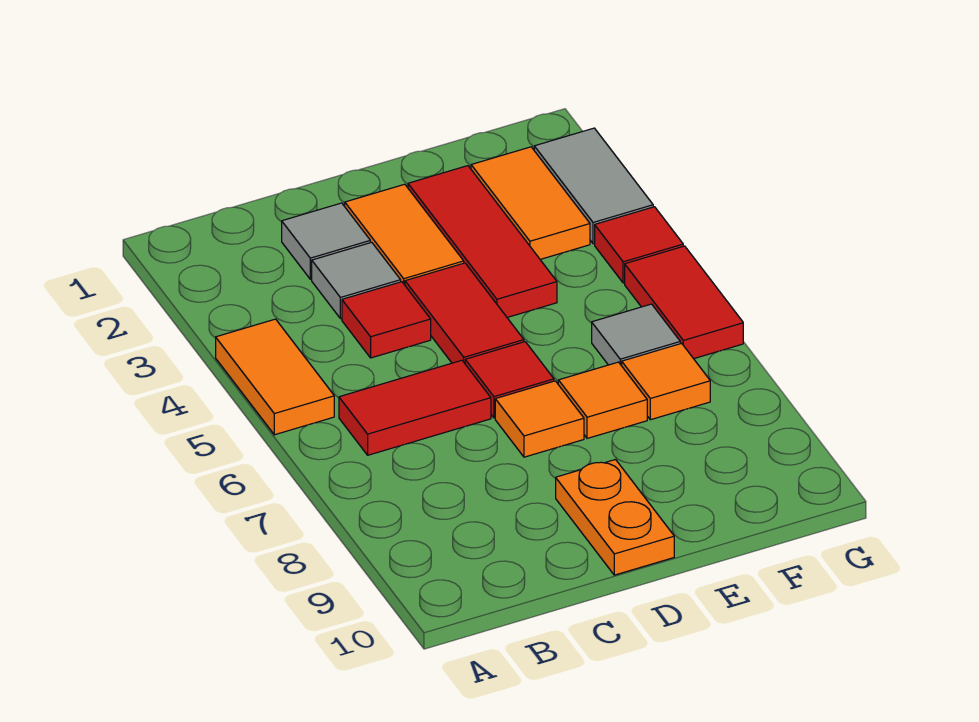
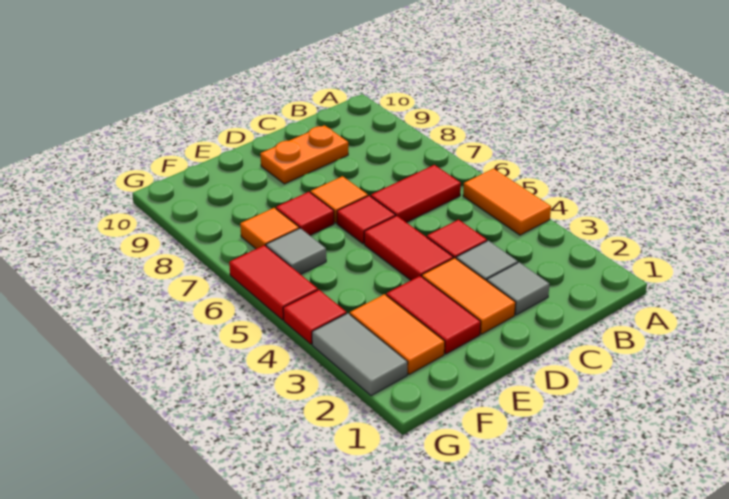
orange plate D9:D10 level 1 -> orange plate C9:D9 level 1
red tile E2:E4 level 1 -> red tile E2:E3 level 1
orange tile E7 level 1 -> red tile E7 level 1

